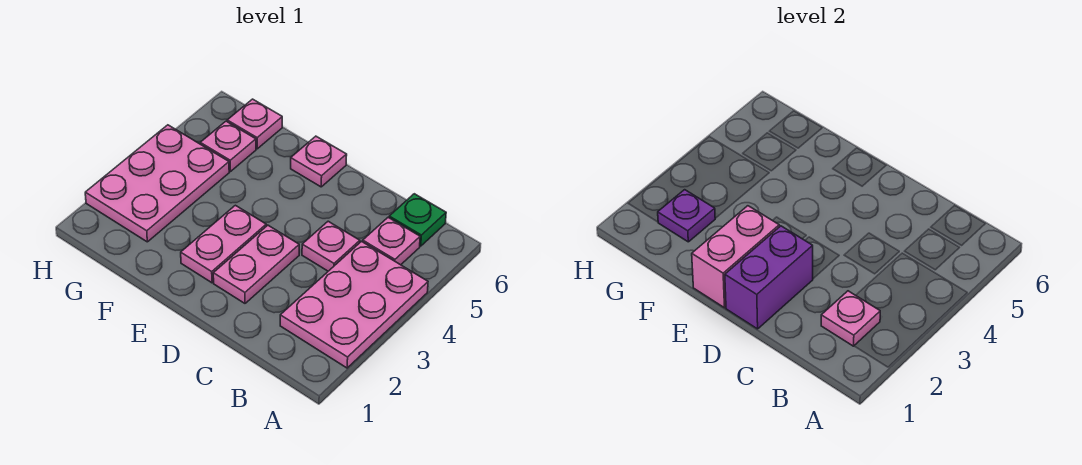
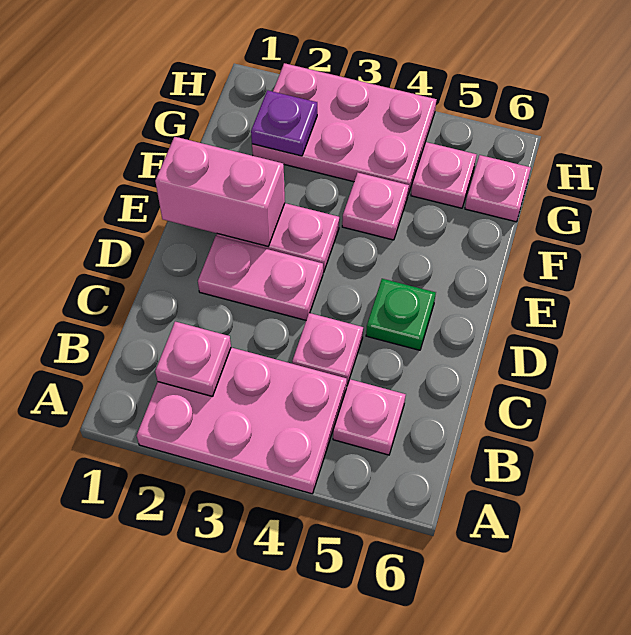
green plate B6 level 1 -> green plate D5 level 1
purple brick D1:D2 level 2 -> none
pink plate E6 level 1 -> pink plate F4 level 1

